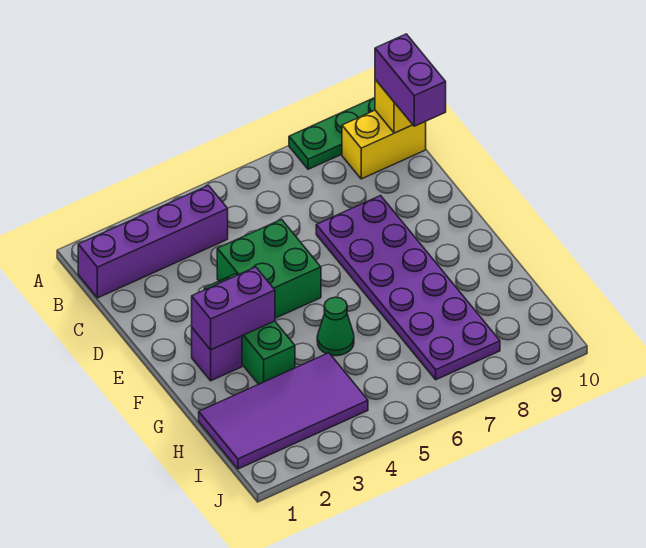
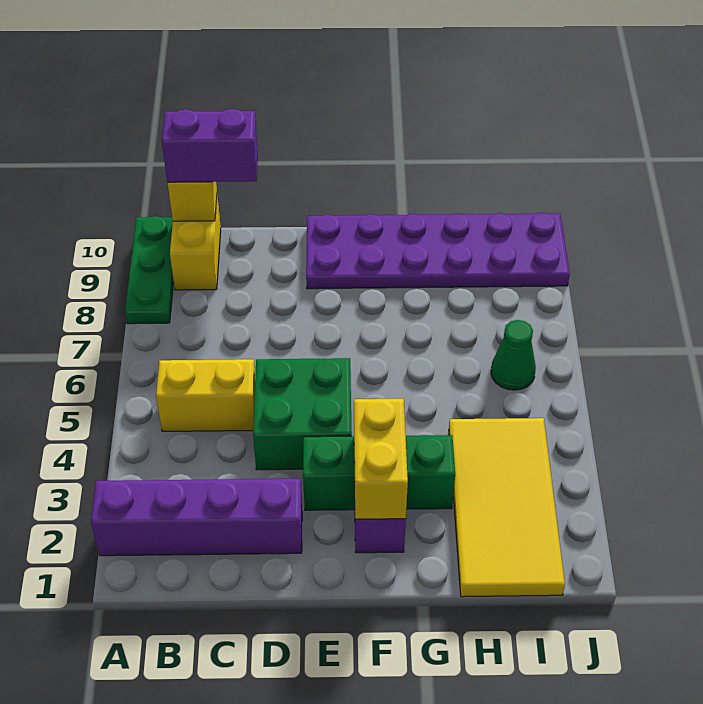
purple brick B1:B4 level 1 -> purple brick A2:D2 level 1
none -> yellow brick B5:C5 level 1
purple plate D7:I8 level 1 -> purple plate E9:J10 level 1
purple brick F2:F3 level 2 -> yellow brick F2:F3 level 2
green cone G5 level 1 -> green cone I6 level 1
purple tile H1:I4 level 1 -> yellow tile H1:I4 level 1

